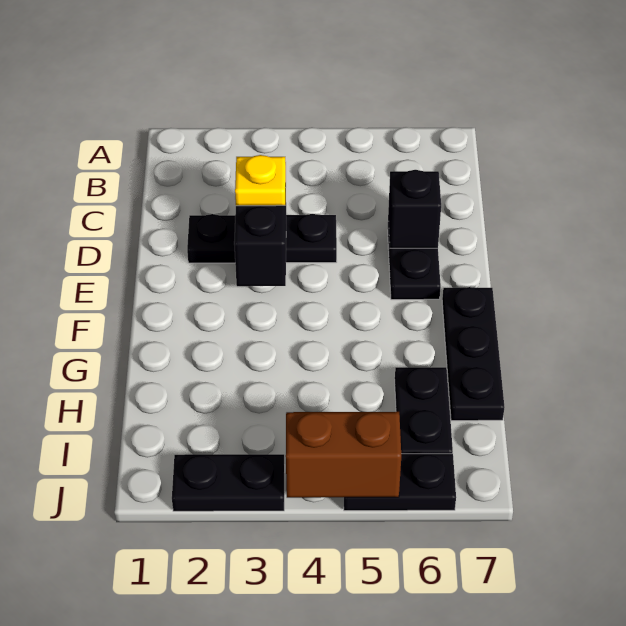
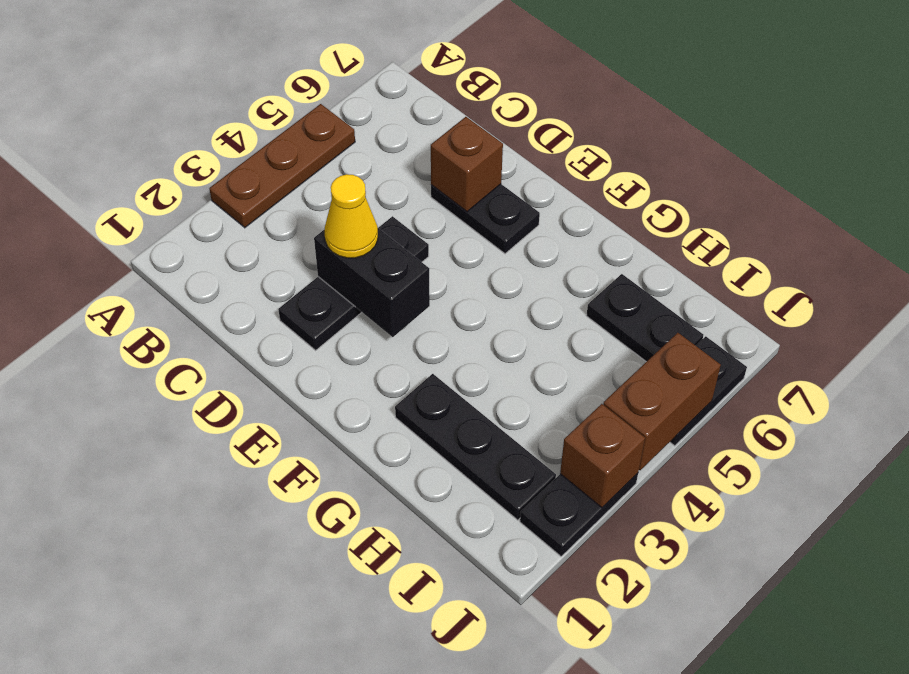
none -> brown plate A3:A5 level 1
yellow plate D3 level 3 -> yellow cone D3 level 3
black brick D6 level 2 -> brown brick D6 level 2
black plate F7:H7 level 1 -> black plate G2:I2 level 1
none -> brown brick J3 level 2

